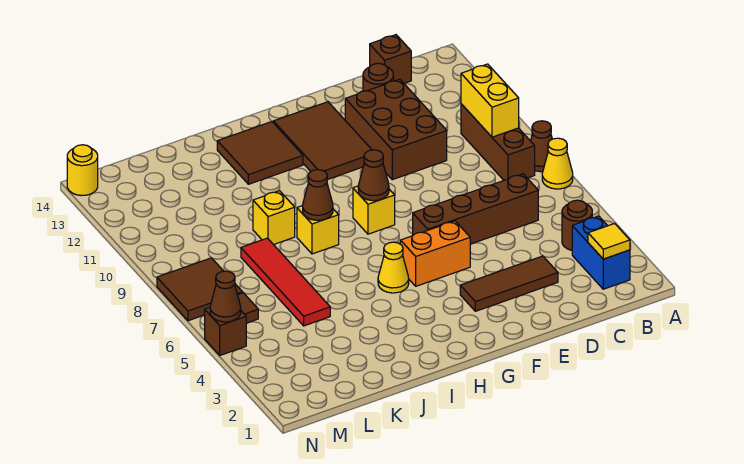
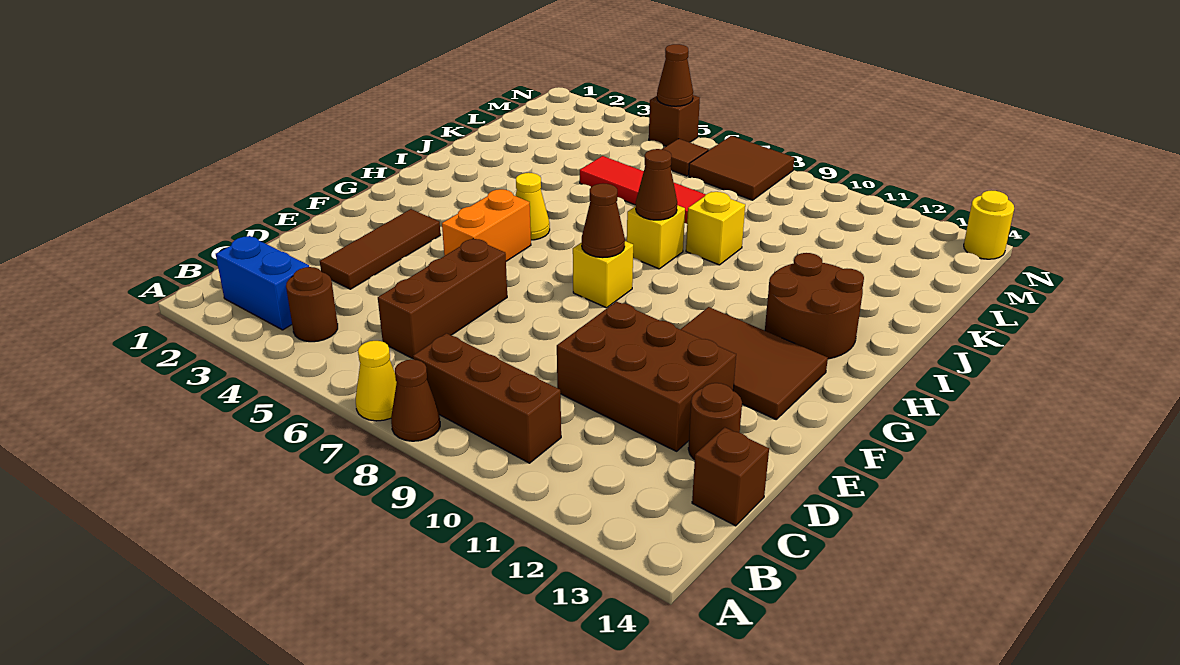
yellow tile B2 level 2 -> none
yellow brick B9:B10 level 2 -> none
brown brick C6:F6 level 1 -> brown brick C6:E6 level 1
brown tile H12:I13 level 1 -> brown round brick H12:I13 level 1

